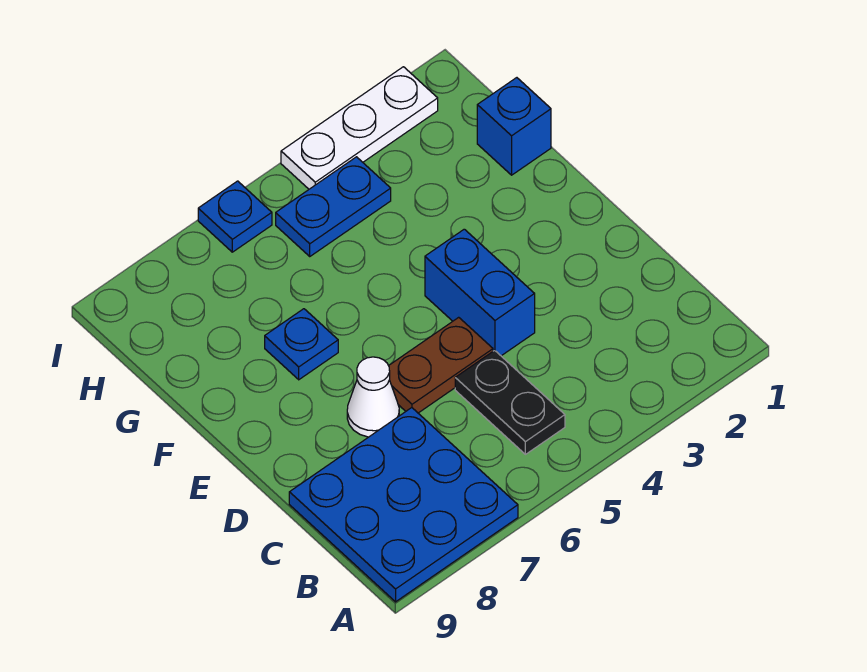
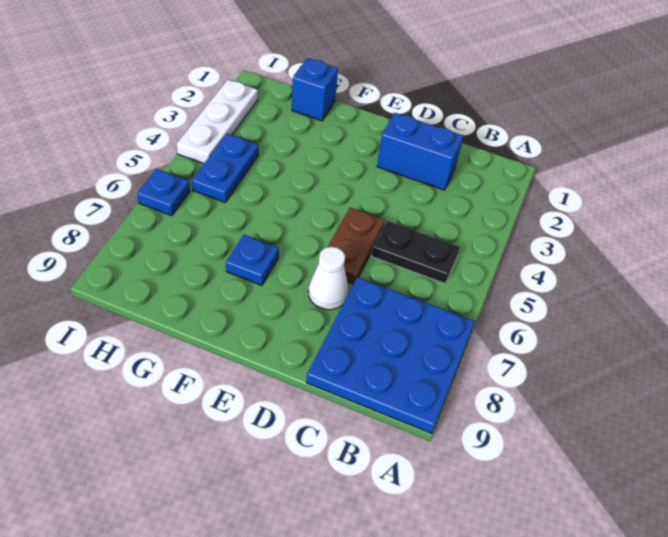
blue brick D4:E4 level 1 -> blue brick C2:D2 level 1

